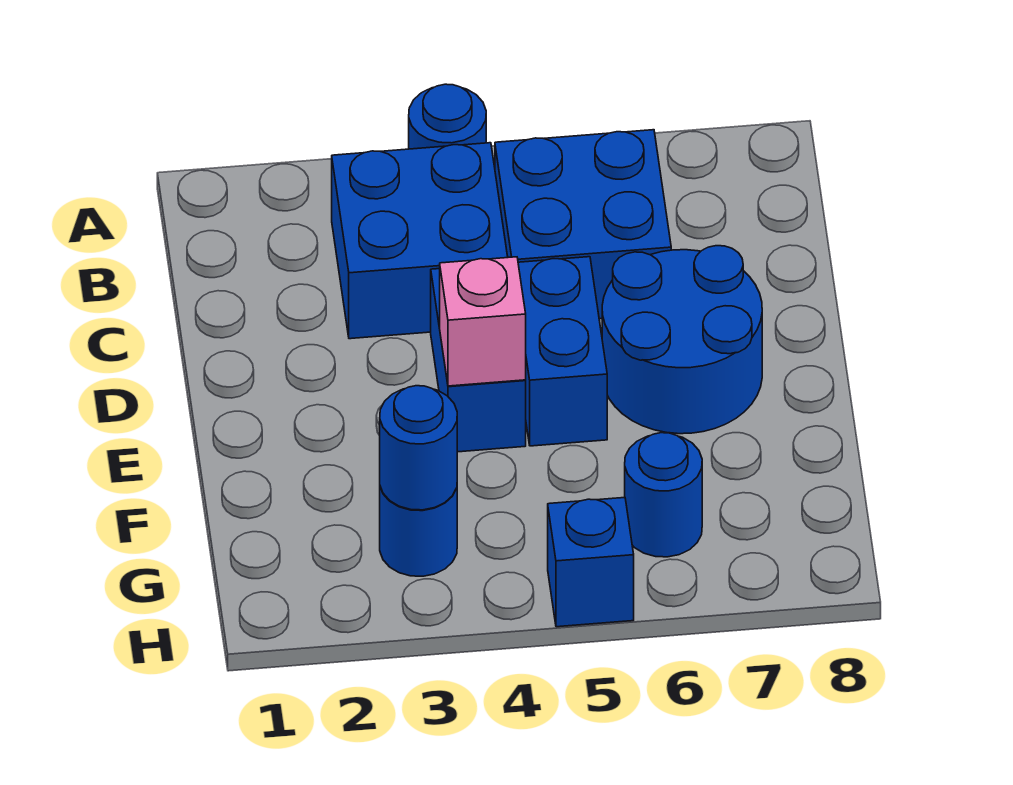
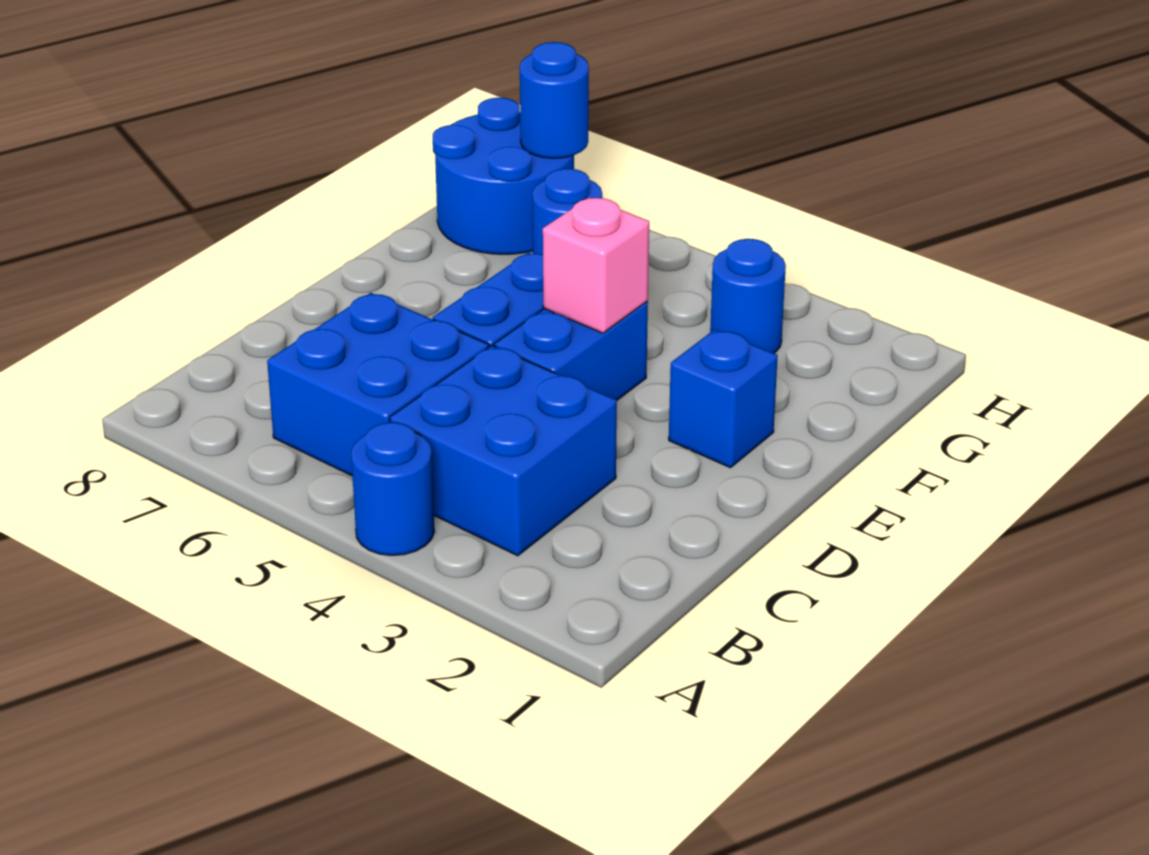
blue round brick D6:E7 level 1 -> blue round brick G7:H8 level 1
blue round brick G3 level 2 -> blue round brick H7 level 2
blue brick H5 level 1 -> blue brick E2 level 1

